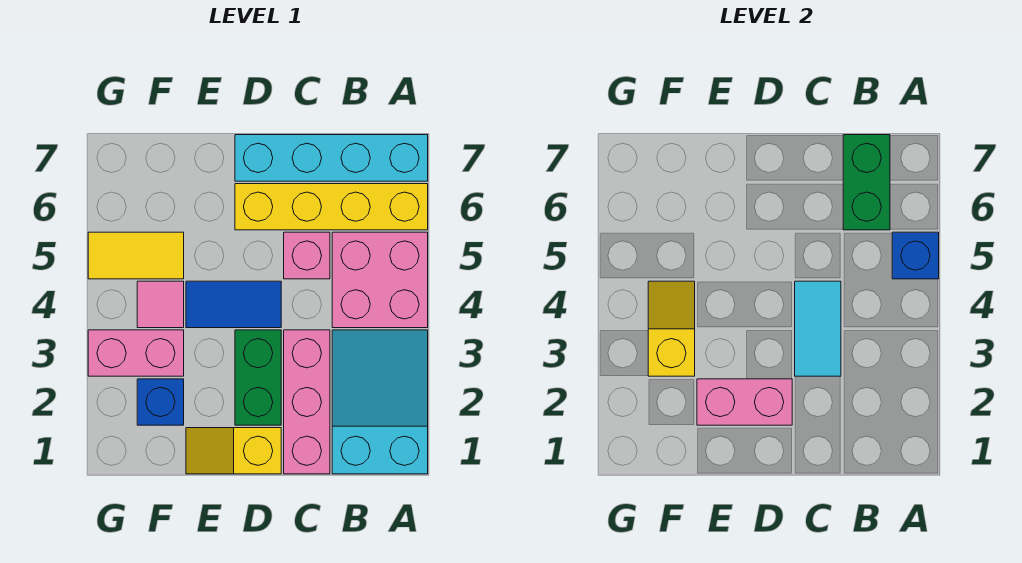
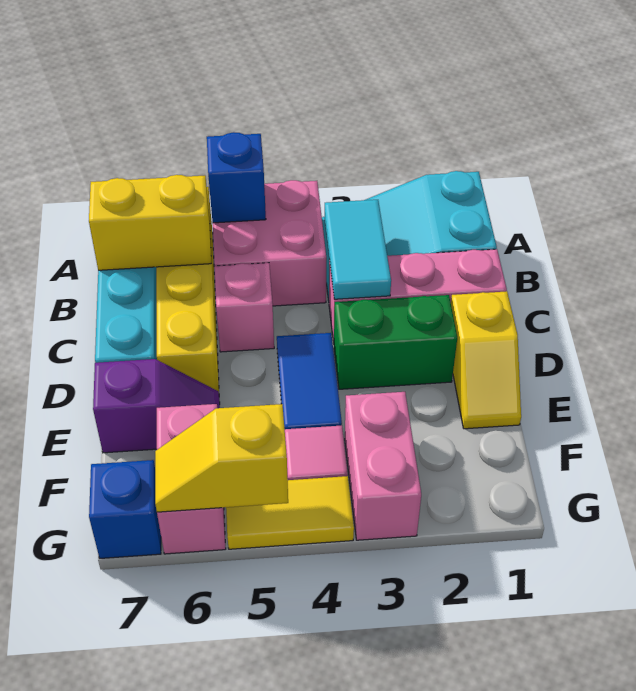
green brick B6:B7 level 2 -> yellow brick B6:B7 level 2
cyan tile C3:C4 level 2 -> cyan tile B3:C3 level 2
pink brick D2:E2 level 2 -> pink brick F6:G6 level 1
none -> purple slope E6:E7 level 1 top 7
blue brick F2 level 1 -> blue brick G7 level 1
yellow slope F3:F4 level 2 top 3 -> yellow slope G5:G6 level 2 top 5
yellow tile F5:G5 level 1 -> yellow tile G4:G5 level 1

